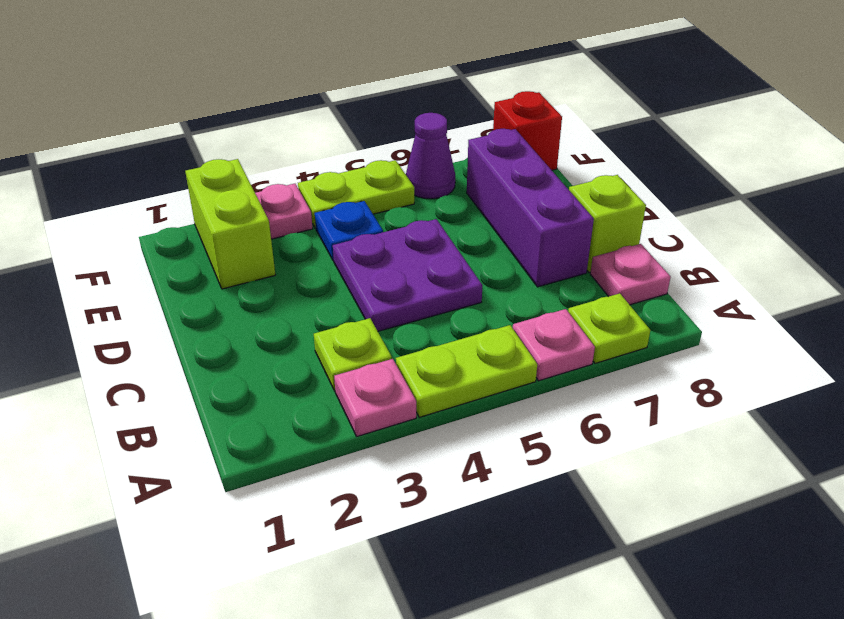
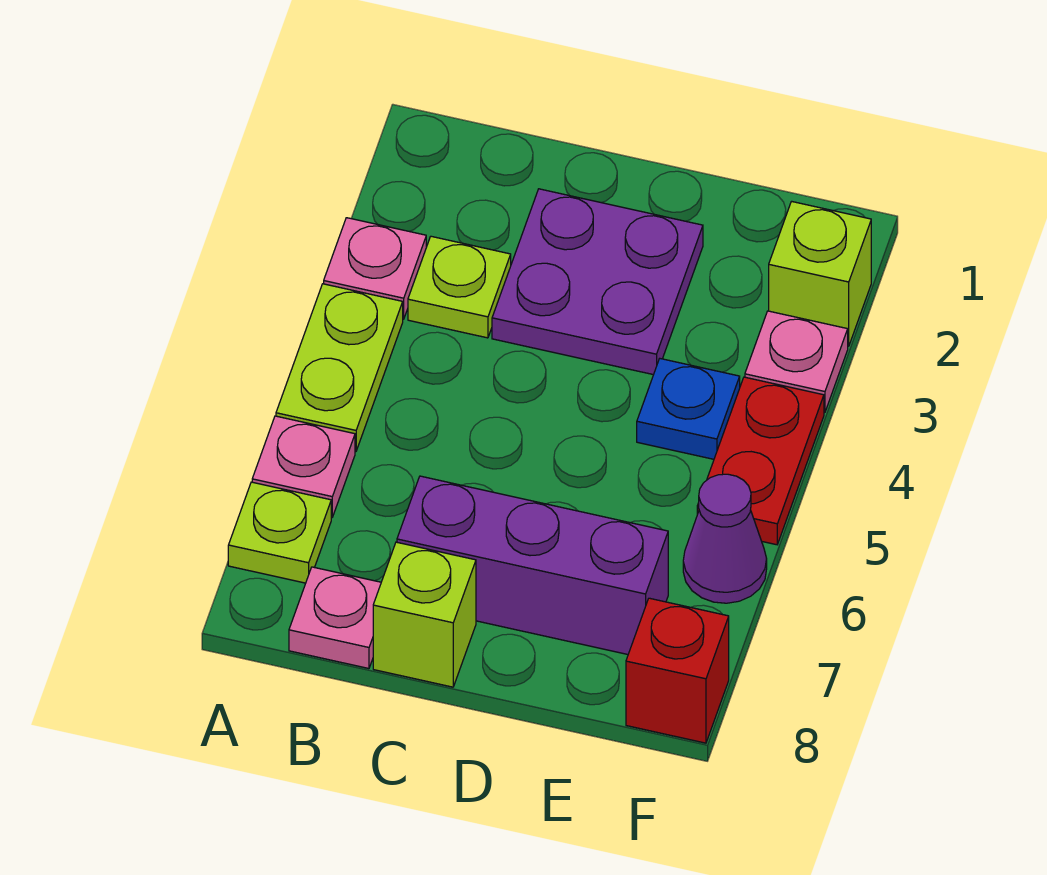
purple plate C4:D5 level 1 -> purple plate C2:D3 level 1
lime brick E2:F2 level 1 -> lime brick F2 level 1
lime plate F4:F5 level 1 -> red plate F4:F5 level 1

